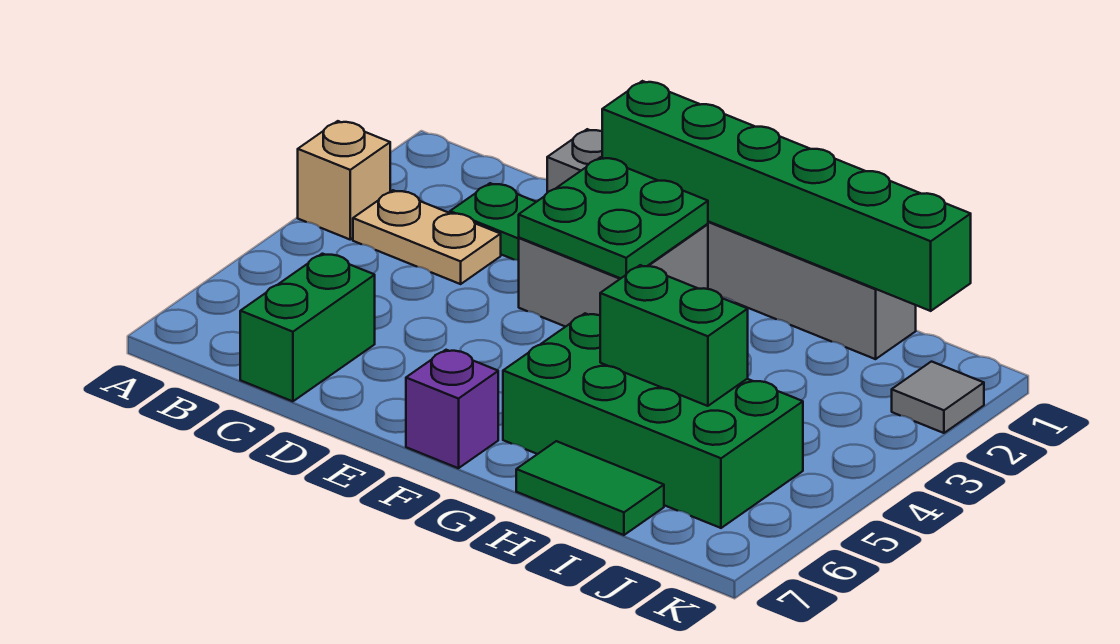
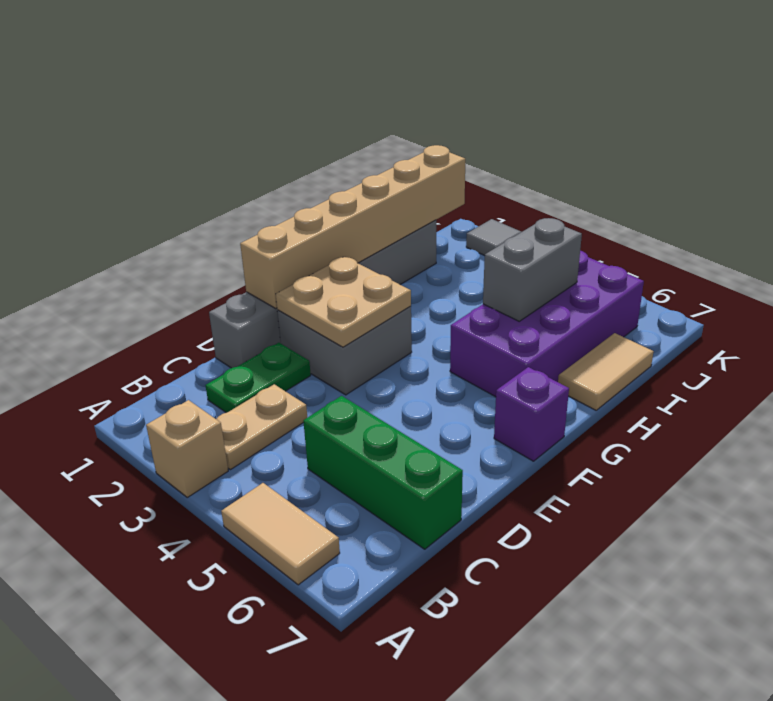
none -> tan tile A5:A6 level 1
green brick C6:C7 level 1 -> green brick C5:C7 level 1
green brick E1:J1 level 2 -> tan brick E1:J1 level 2
green plate E2:F3 level 2 -> tan plate E2:F3 level 2
green brick G5:J6 level 1 -> purple brick G5:J6 level 1
green brick H5:I5 level 2 -> grey brick H5:I5 level 2
green tile H7:I7 level 1 -> tan tile H7:I7 level 1

